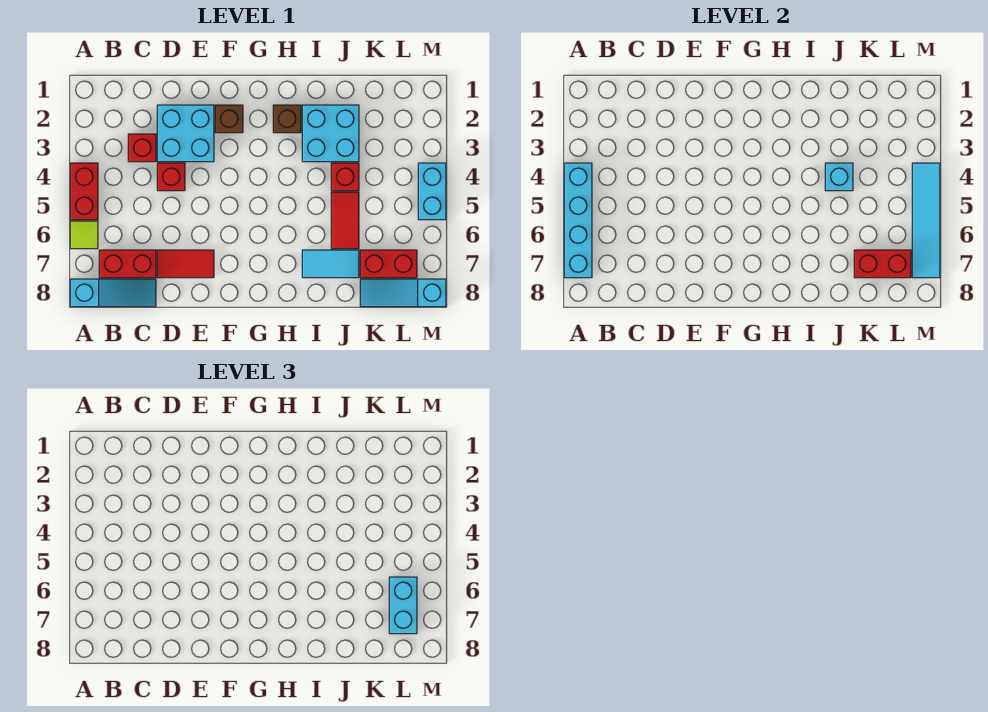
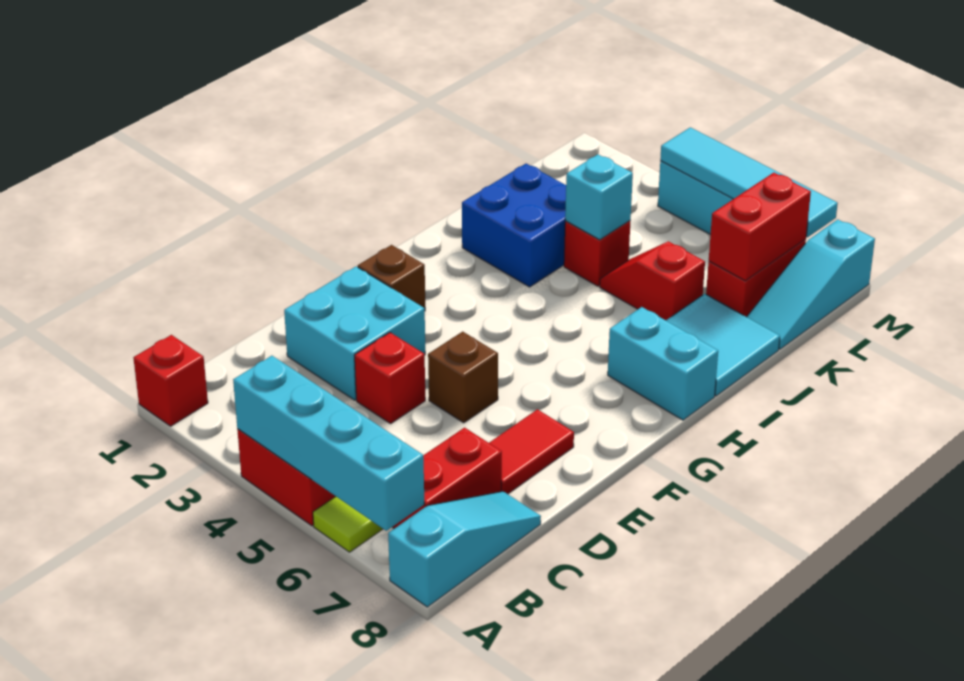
red brick C3 level 1 -> red brick A1 level 1
brown brick H2 level 1 -> brown brick E5 level 1
cyan brick I2:J3 level 1 -> blue brick I2:J3 level 1
cyan tile I7:J7 level 1 -> cyan tile I7:J8 level 1
red tile J5:J6 level 1 -> red slope J5:J6 level 1 top 6
cyan brick L6:L7 level 3 -> cyan brick H7:H8 level 1

